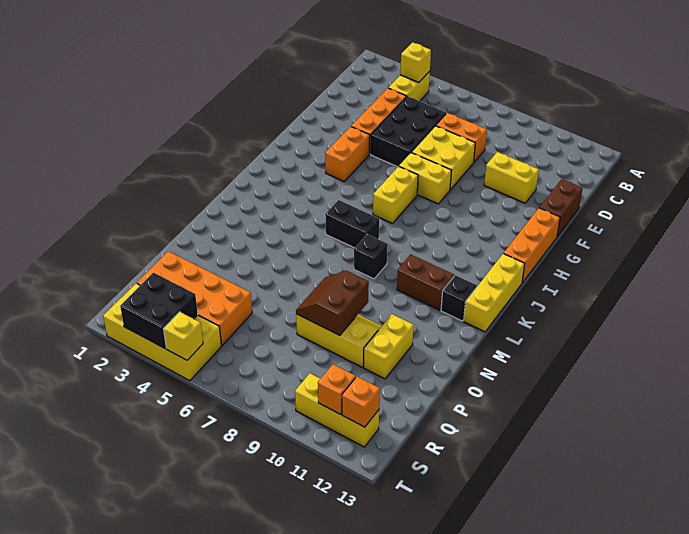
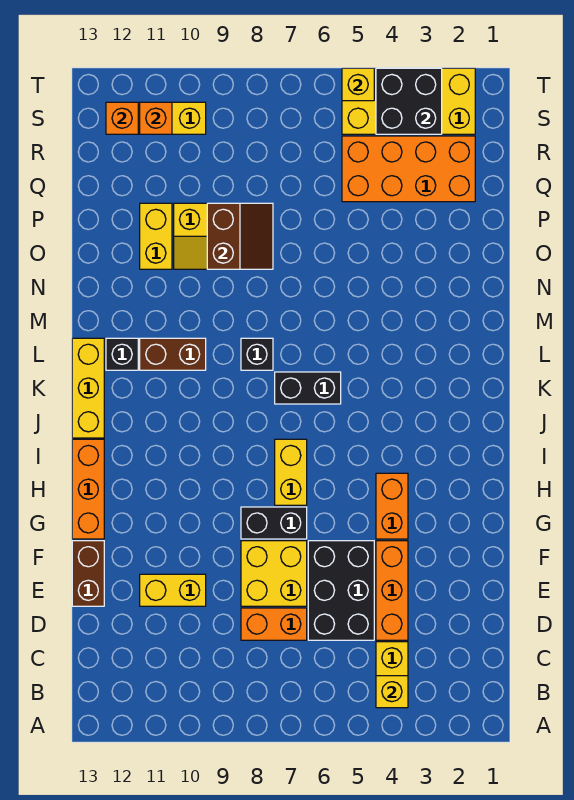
yellow brick G7:G8 level 1 -> black brick G7:G8 level 1

